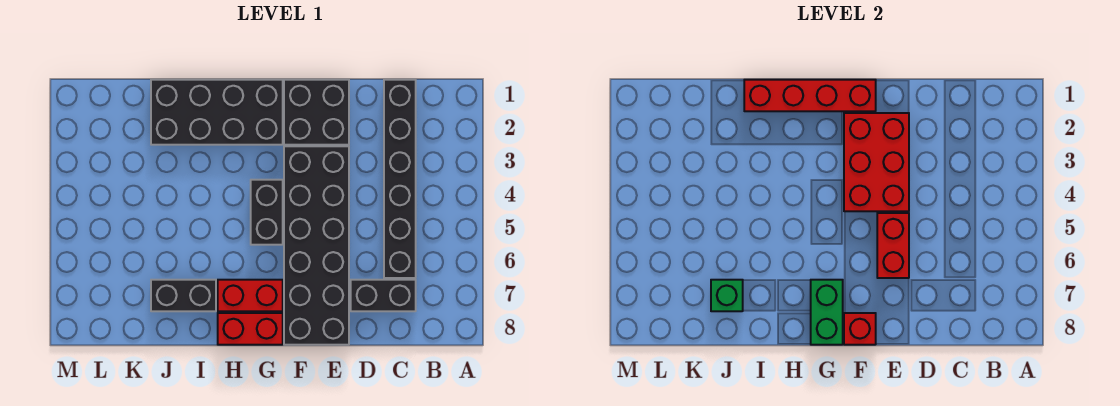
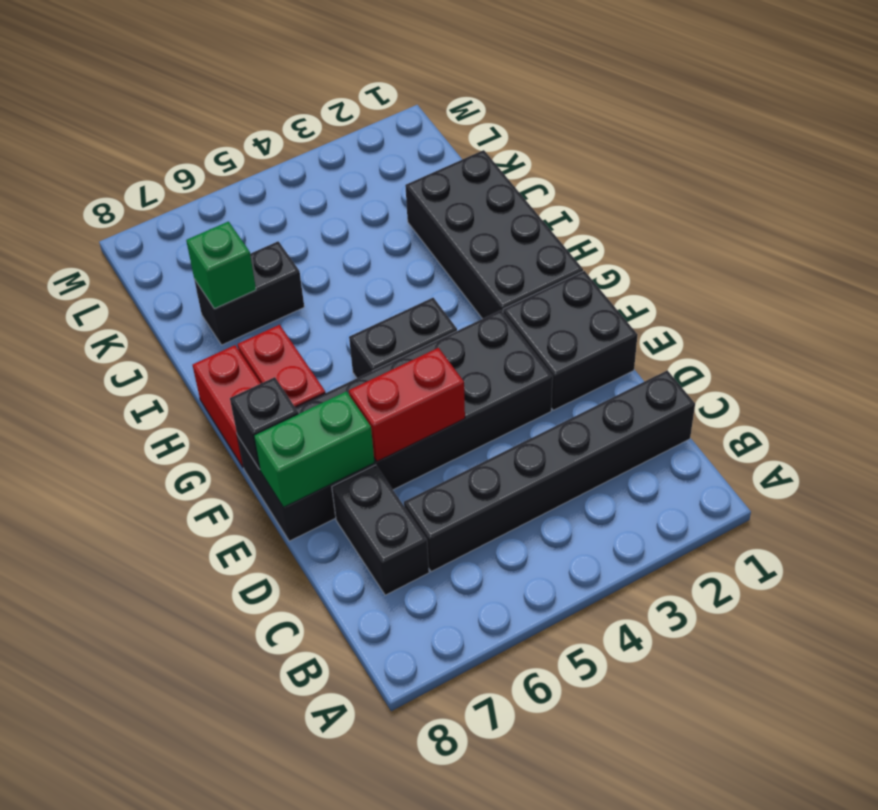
red brick E2:F4 level 2 -> none
red brick F1:I1 level 2 -> none
red brick F8 level 2 -> black brick F8 level 2
green brick G7:G8 level 2 -> green brick E7:E8 level 2
black brick I7:J7 level 1 -> black brick J6:J7 level 1

